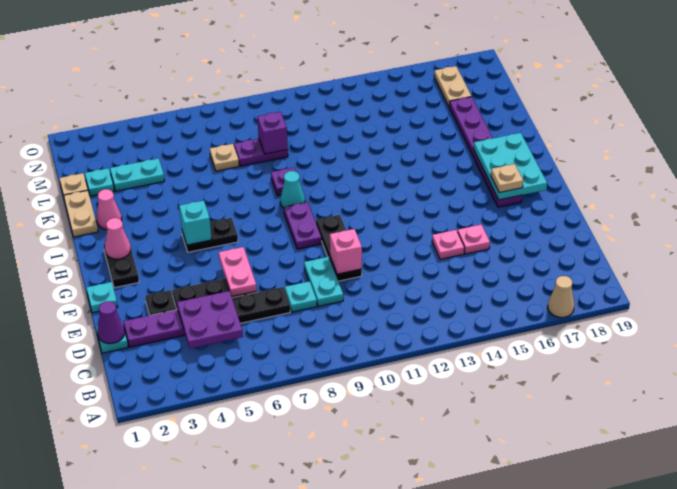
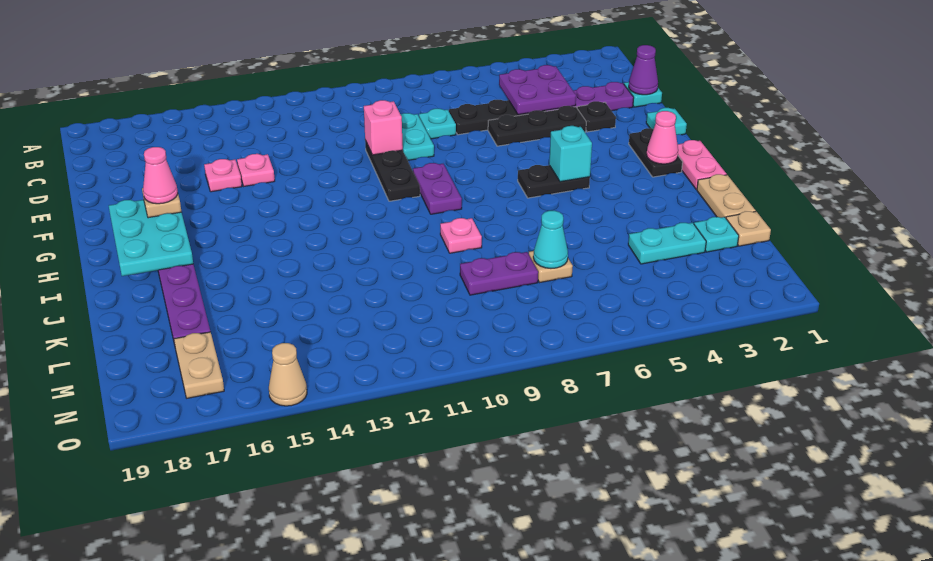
tan cone A17 level 1 -> tan cone O15 level 1
pink plate E6:F6 level 2 -> pink plate H1:I1 level 1
cyan cone I9 level 1 -> cyan cone L7 level 2
pink cone J2 level 1 -> pink cone G17 level 4
purple plate J9 level 1 -> pink plate J9 level 1
purple brick L9 level 2 -> none

